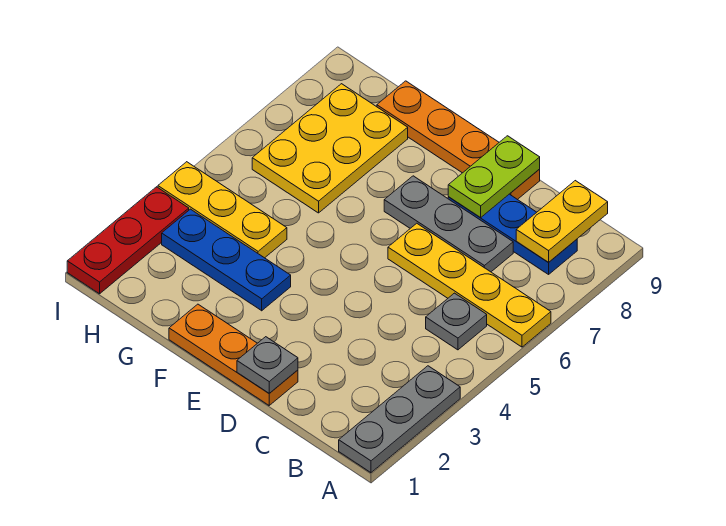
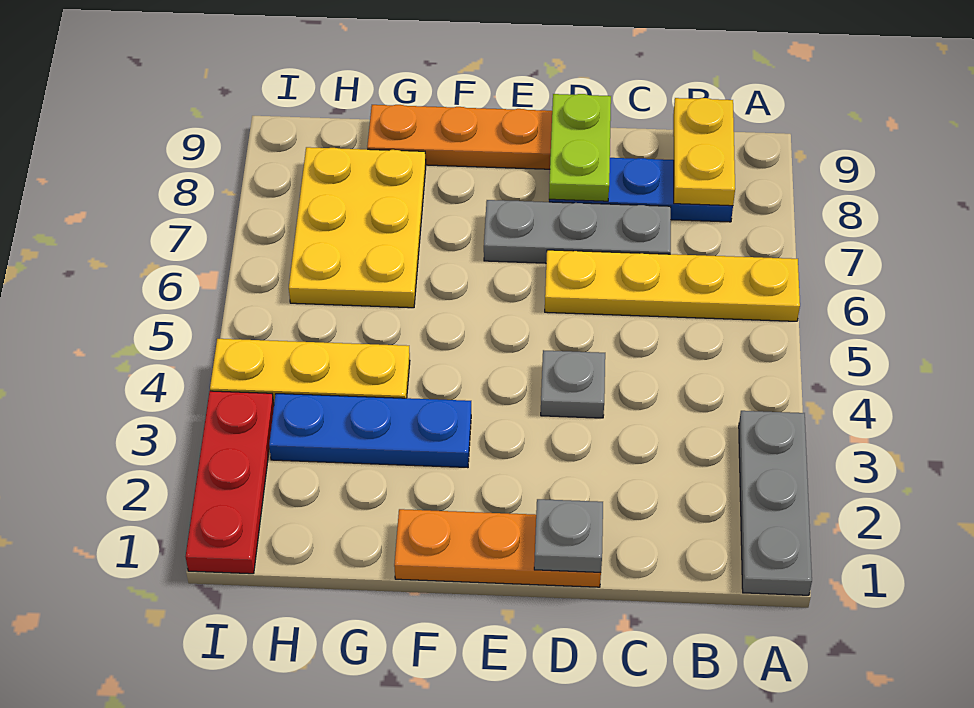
grey plate B5 level 1 -> grey plate D4 level 1

